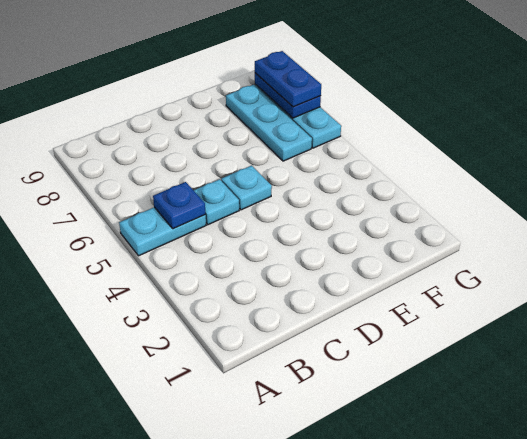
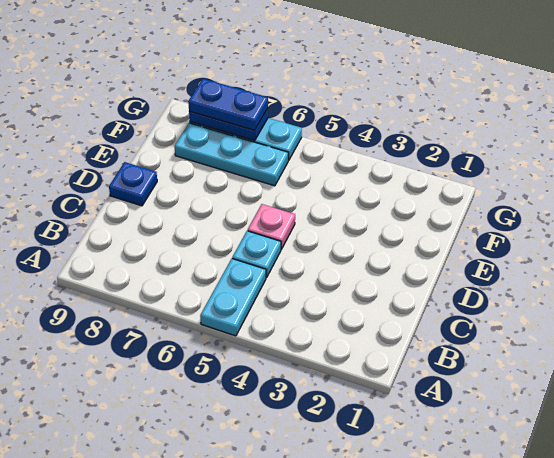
blue plate B5 level 2 -> blue plate D9 level 1
cyan plate D5 level 1 -> pink plate D5 level 1

